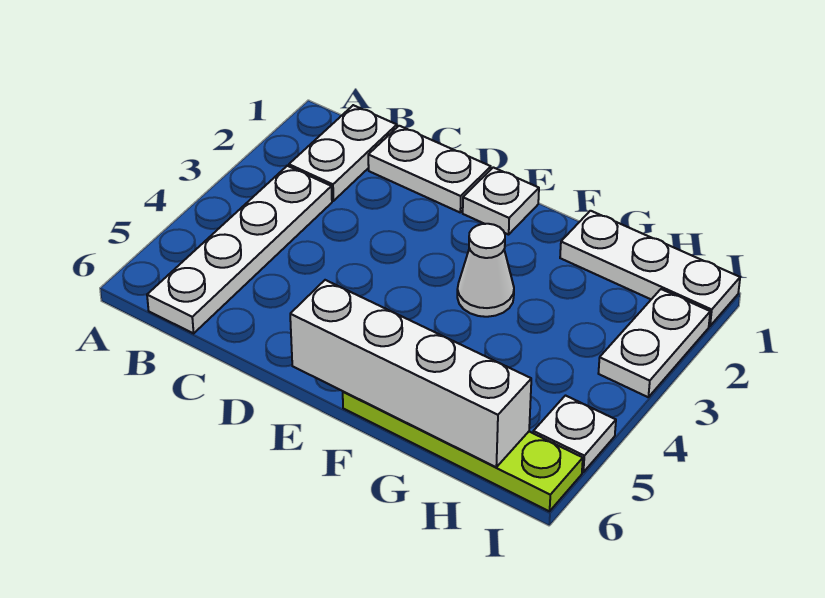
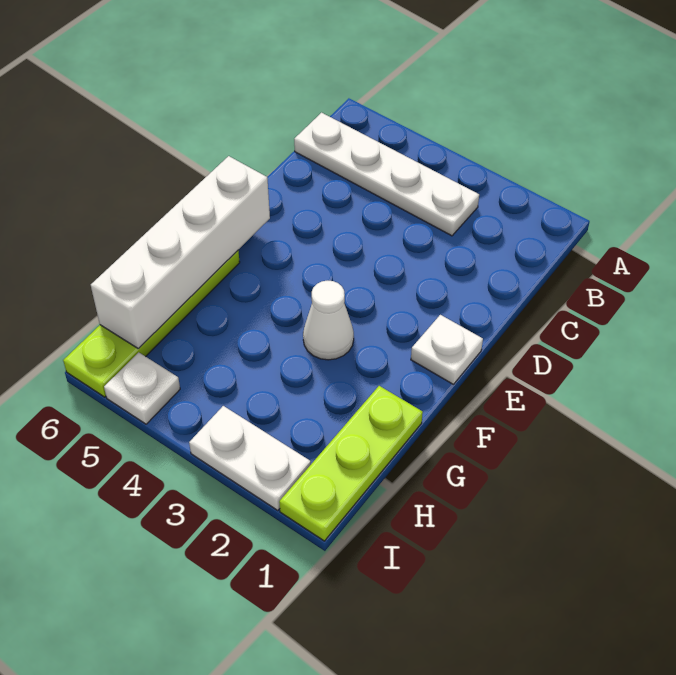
white plate B1:B2 level 1 -> none
white plate C1:D1 level 1 -> none
white plate G1:I1 level 1 -> lime plate G1:I1 level 1

